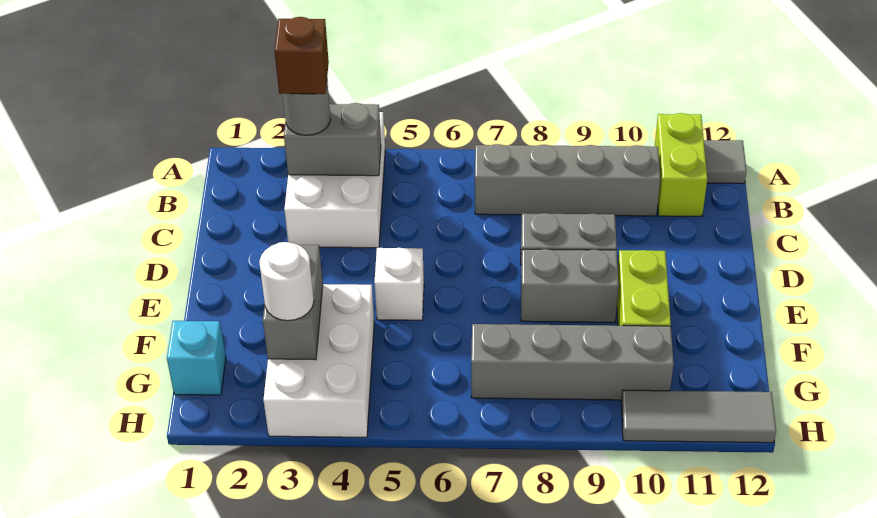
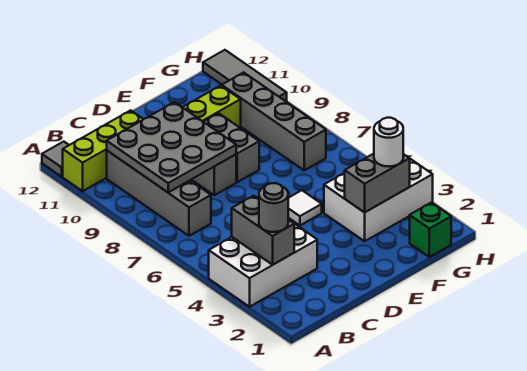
lime brick A11:B11 level 1 -> lime brick A11:C11 level 1
brown brick B3 level 4 -> none
none -> grey plate B8:D10 level 2
white brick E5 level 1 -> white tile E5 level 1
cyan brick G1 level 1 -> green brick G1 level 1

